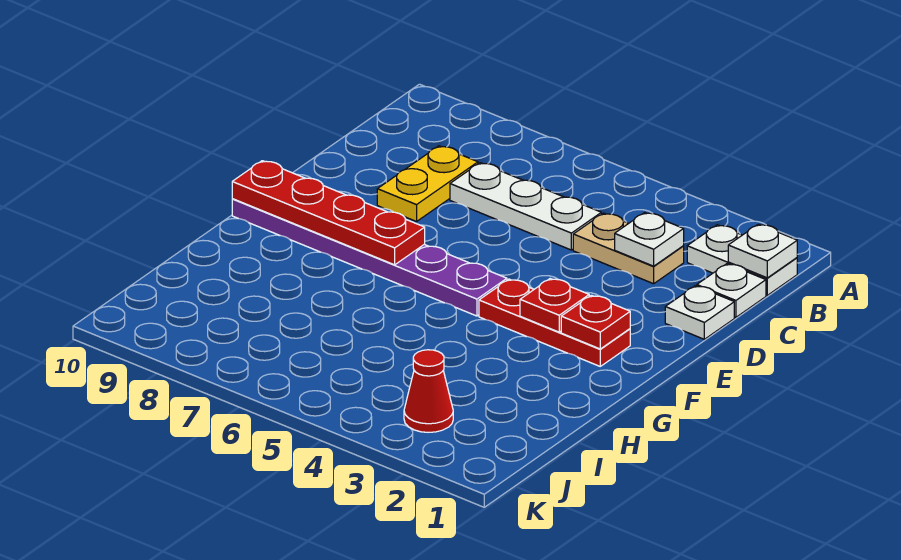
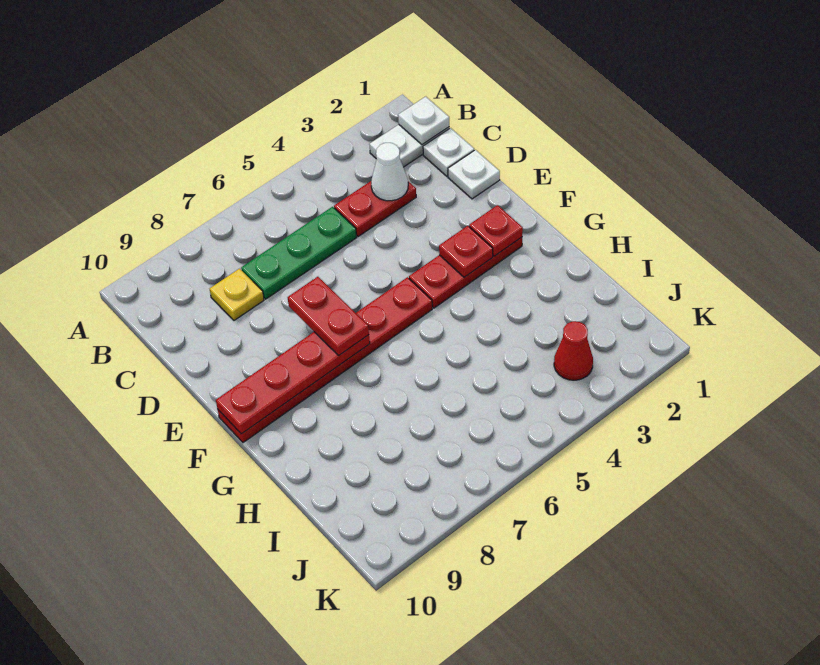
tan plate C3:C4 level 1 -> red plate C3:C4 level 1
white plate C3 level 2 -> white cone C3 level 2
white plate C5:C7 level 1 -> green plate C5:C7 level 1
yellow plate C8:D8 level 1 -> yellow plate C8 level 1
none -> red plate E7:F7 level 3
purple plate F5:F10 level 1 -> red plate F5:F10 level 1

